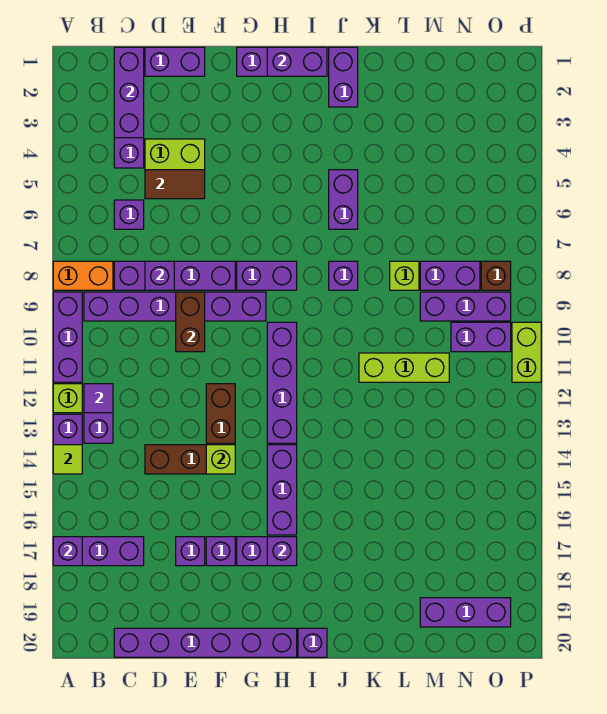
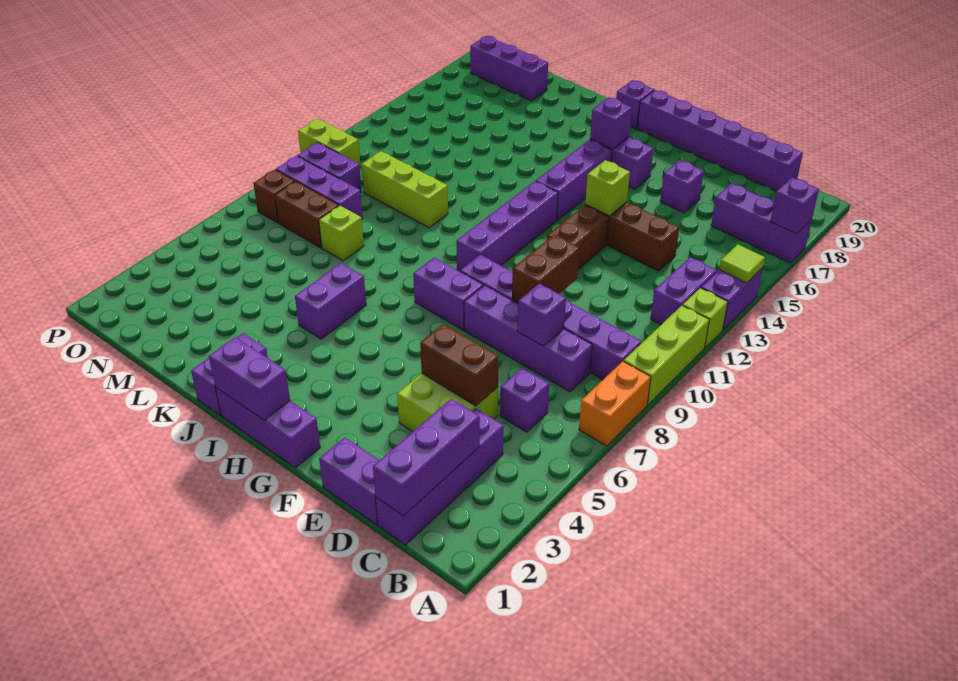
orange brick A8:B8 level 1 -> orange brick A7:A8 level 1
purple brick A9:A11 level 1 -> lime brick A9:A11 level 1
purple tile B12 level 2 -> none
brown tile D5:E5 level 2 -> brown brick D5:E5 level 2
purple brick F17 level 1 -> none
purple brick J8 level 1 -> none
purple brick M8:N8 level 1 -> brown brick M8:N8 level 1
lime brick P10:P11 level 1 -> lime brick O11:P11 level 1

